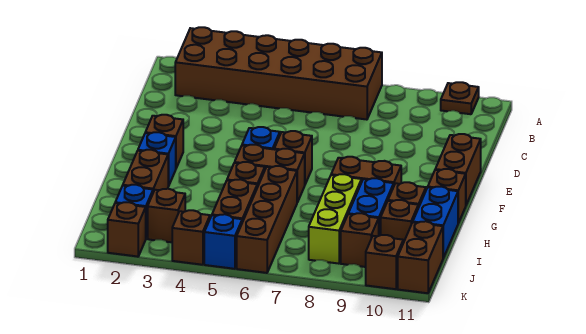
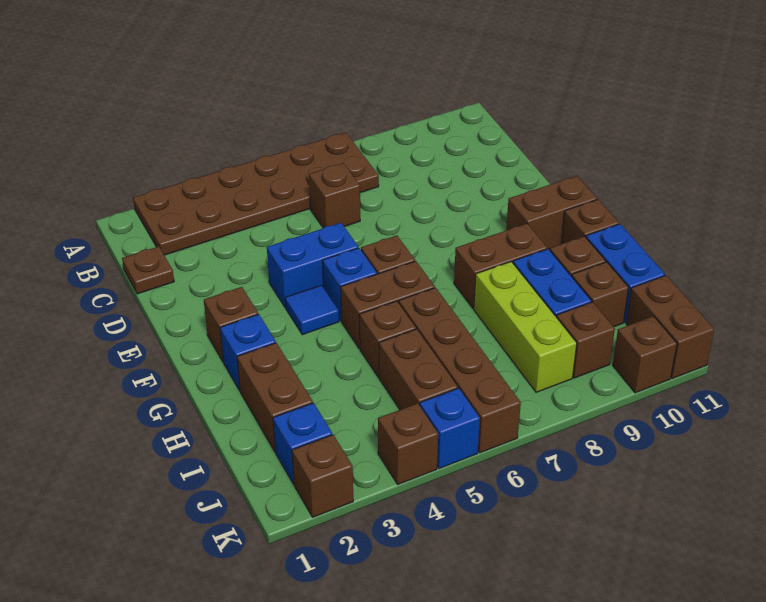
brown brick A2:B7 level 1 -> brown plate A2:B7 level 1
brown plate A10 level 1 -> brown plate C1 level 1
none -> blue brick E4:E5 level 1
brown brick E11:F11 level 1 -> brown brick F10:F11 level 1
none -> blue tile F4 level 1
brown brick J3 level 1 -> brown brick C6 level 1

